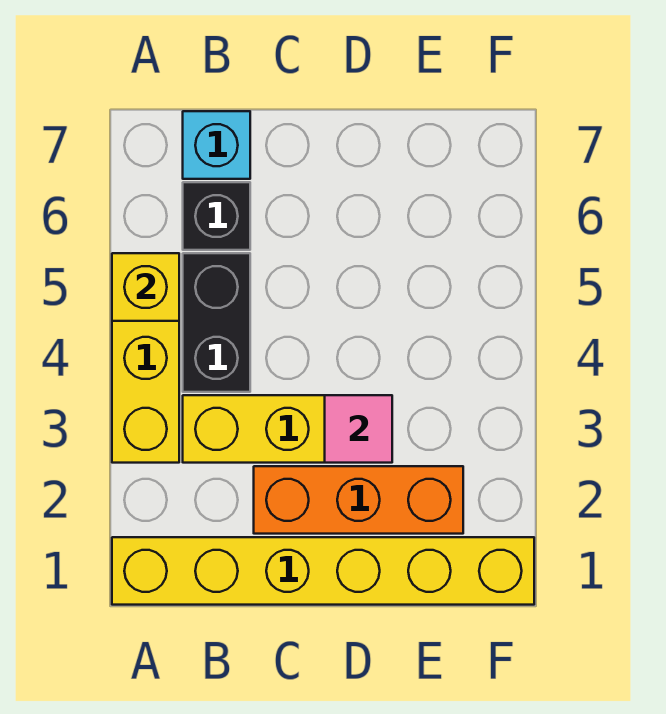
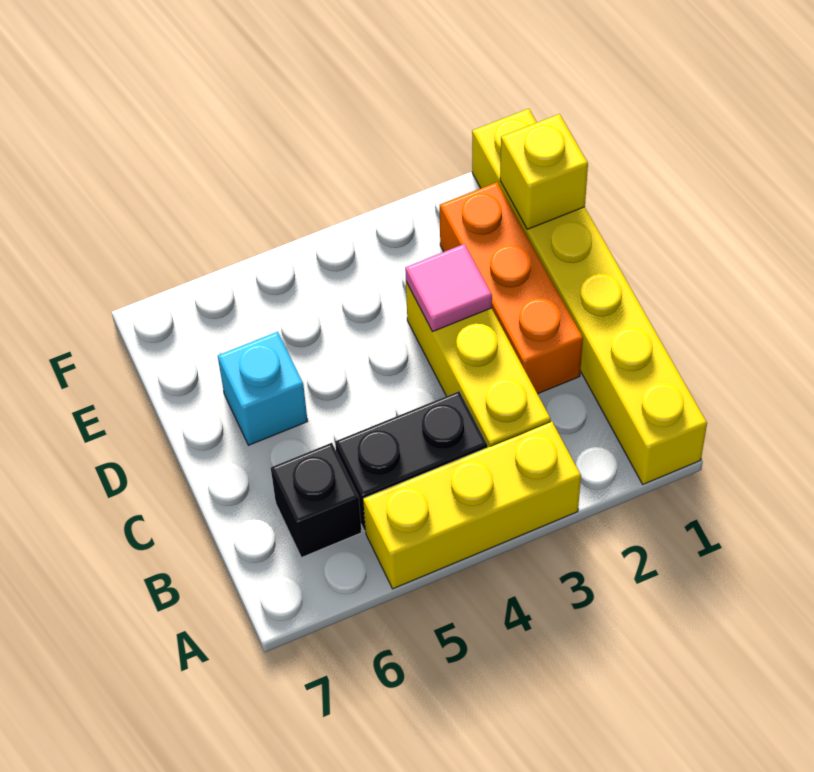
yellow brick A5 level 2 -> yellow brick E1 level 2
cyan brick B7 level 1 -> cyan brick D6 level 1

